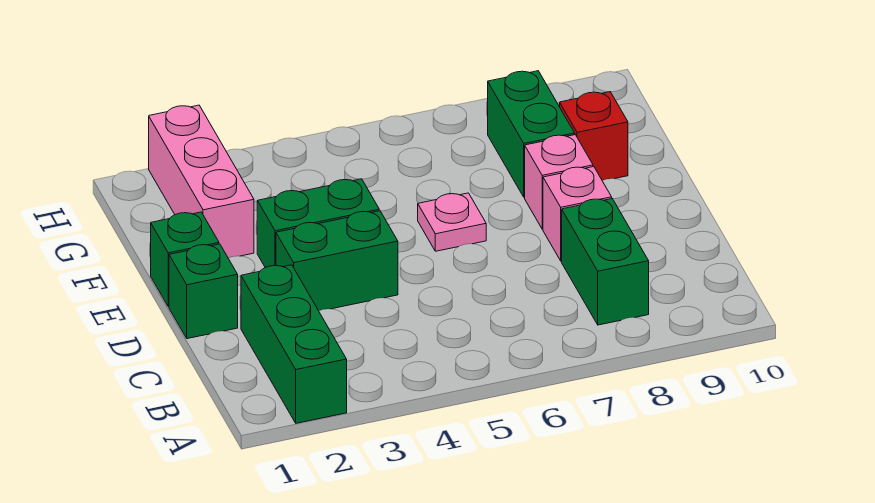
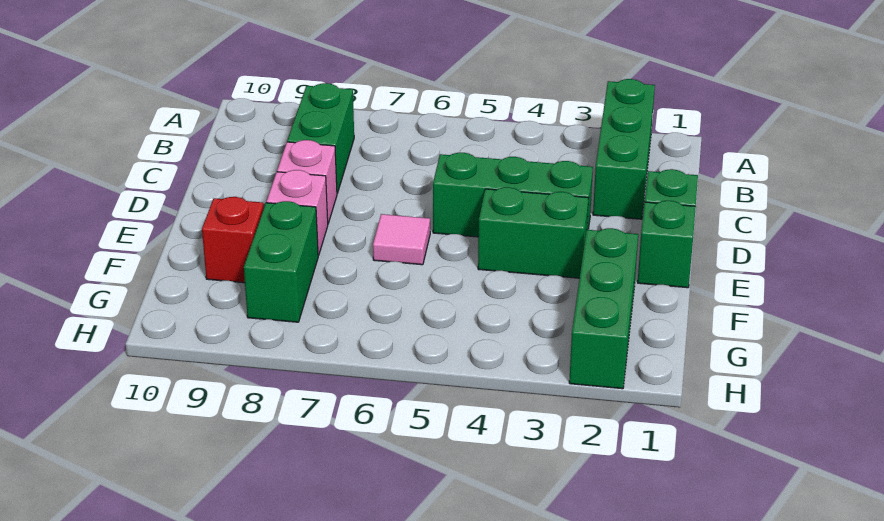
green brick D3:D4 level 1 -> green brick D3:D5 level 1
pink plate E6 level 1 -> pink tile E6 level 1
pink brick F2:H2 level 1 -> green brick F2:H2 level 1

